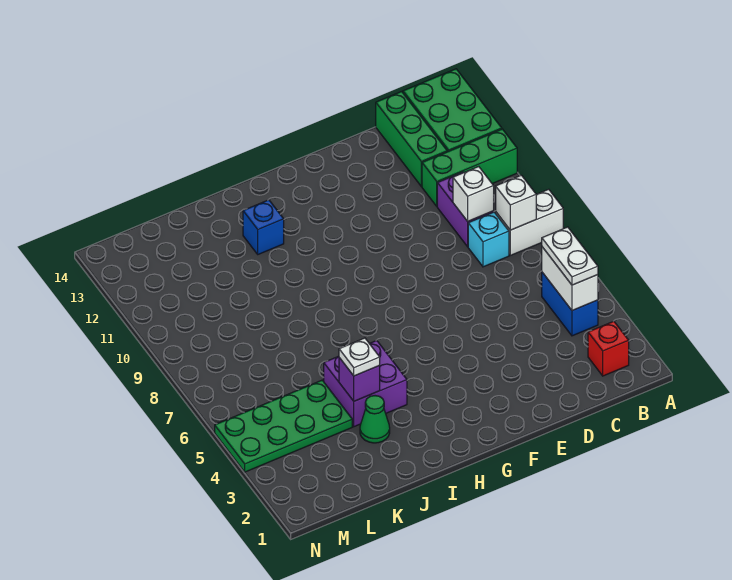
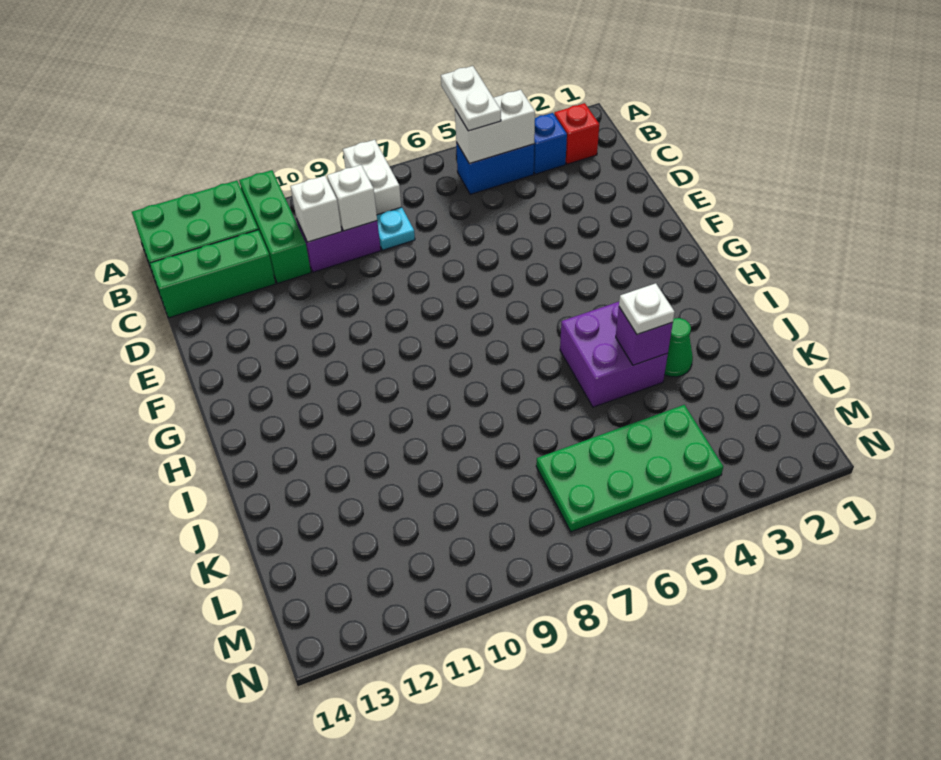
white plate B4:B5 level 3 -> white plate A5:B5 level 3
white brick B8 level 2 -> white brick C10 level 2
cyan brick C8 level 1 -> cyan plate C8 level 1
blue brick I12 level 1 -> blue brick B3 level 1
green plate K4:N5 level 1 -> green plate L4:M7 level 1

